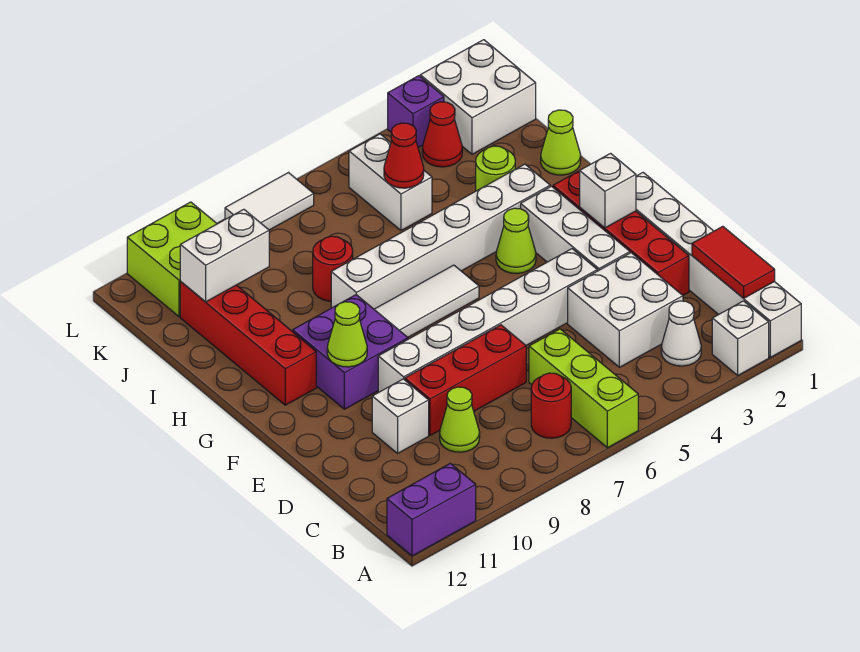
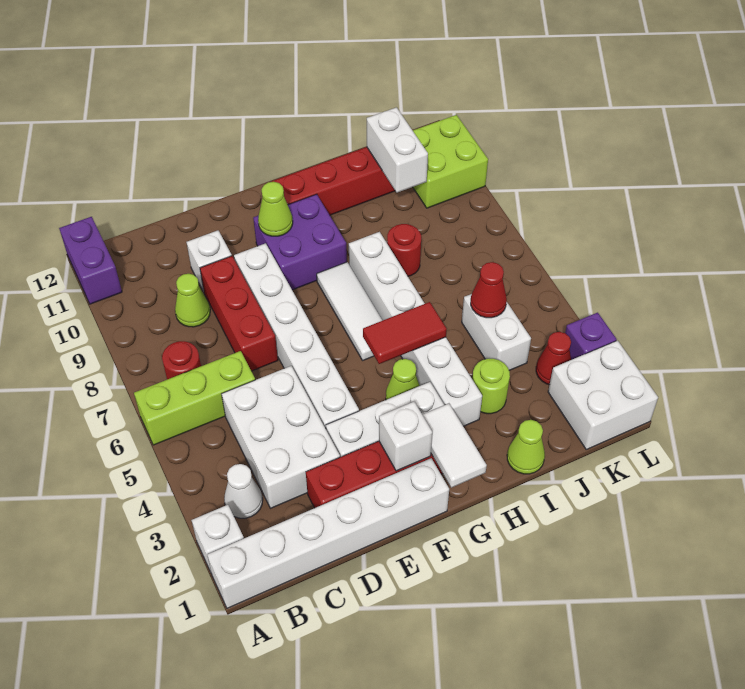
red tile B1:C1 level 2 -> red tile G5:H5 level 2
white brick C3:D4 level 1 -> white brick C3:D5 level 1
white brick J5:K5 level 1 -> white brick J4:J5 level 1
white tile L7:L8 level 1 -> white tile G1:G2 level 2

